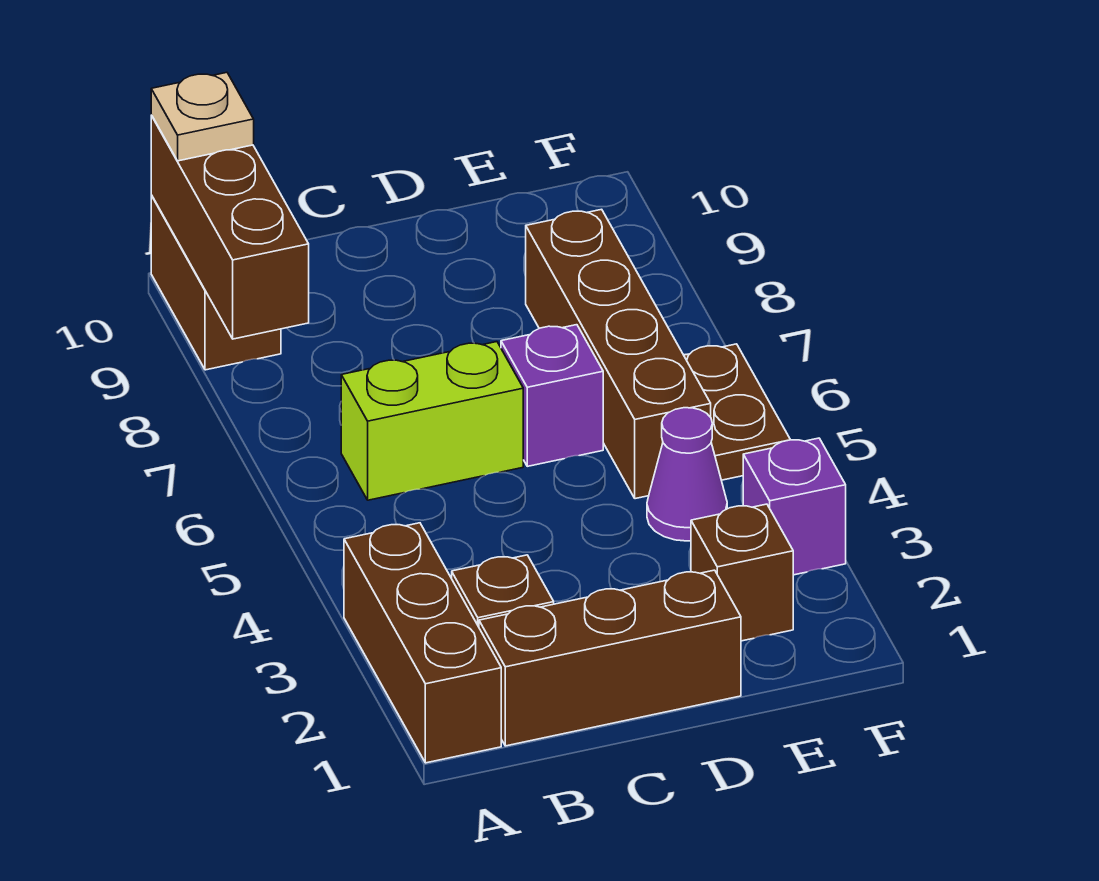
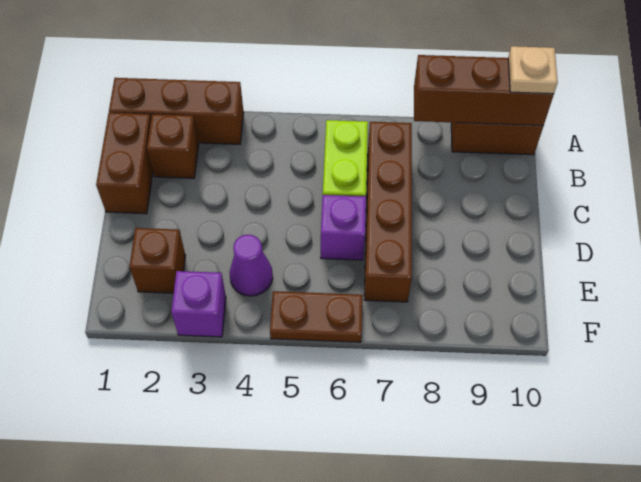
brown brick B1:D1 level 1 -> brown brick B1:C1 level 1
brown brick E5:E8 level 1 -> brown brick B7:E7 level 1

